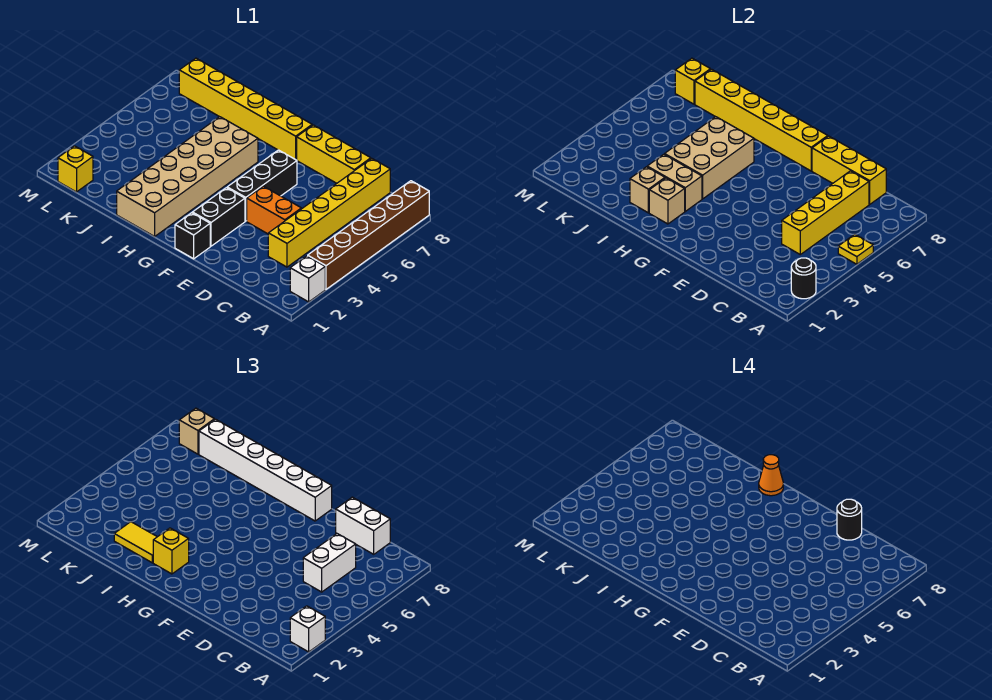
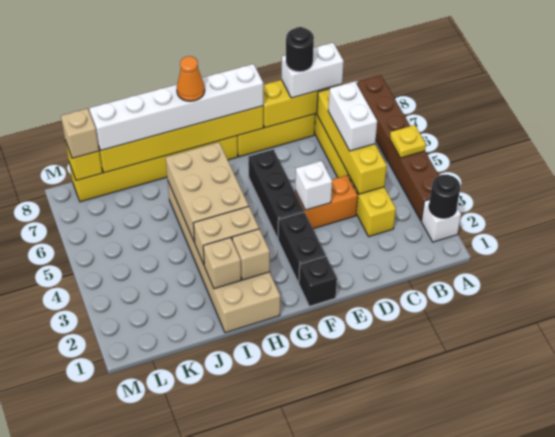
white brick A2 level 3 -> white brick E4 level 2
yellow brick H2 level 3 -> none
yellow tile I2:J2 level 3 -> none
yellow brick L1 level 1 -> none

